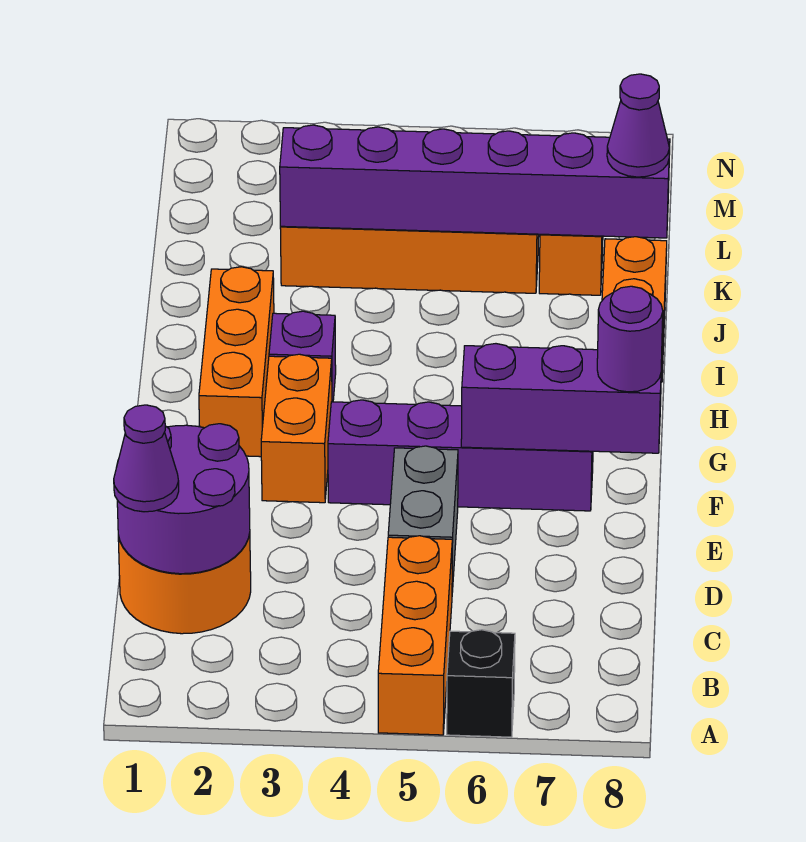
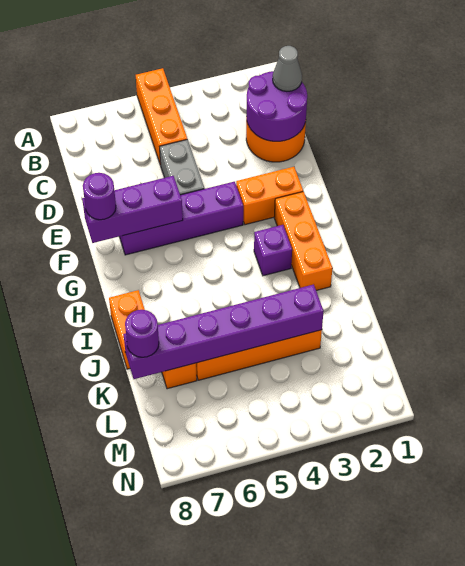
black brick A6 level 1 -> none
purple cone C1 level 3 -> grey cone C1 level 3
orange brick F3:G3 level 1 -> orange brick F2:F3 level 1
purple cone K8 level 3 -> purple round brick K8 level 3

